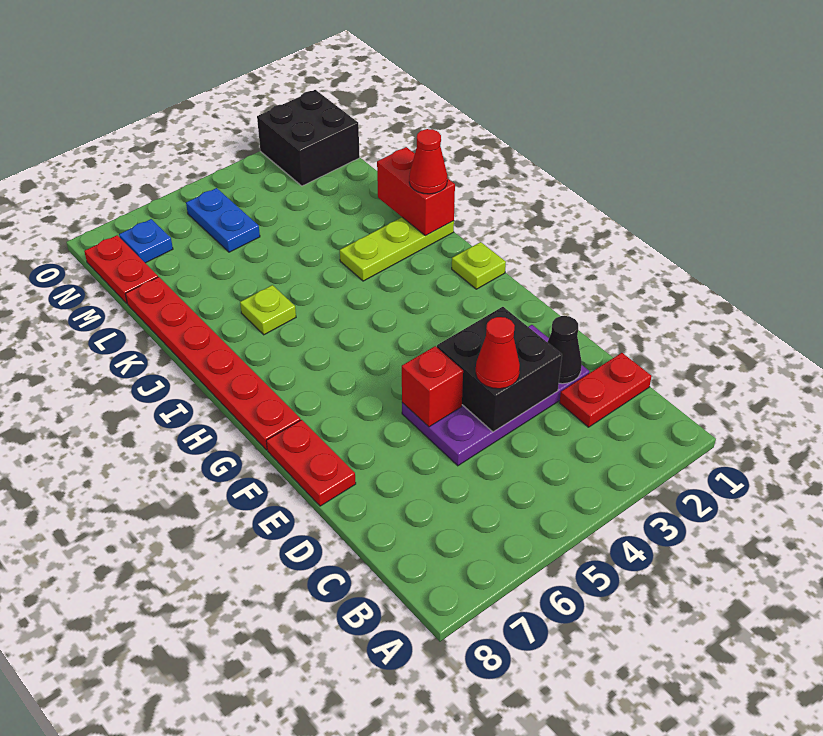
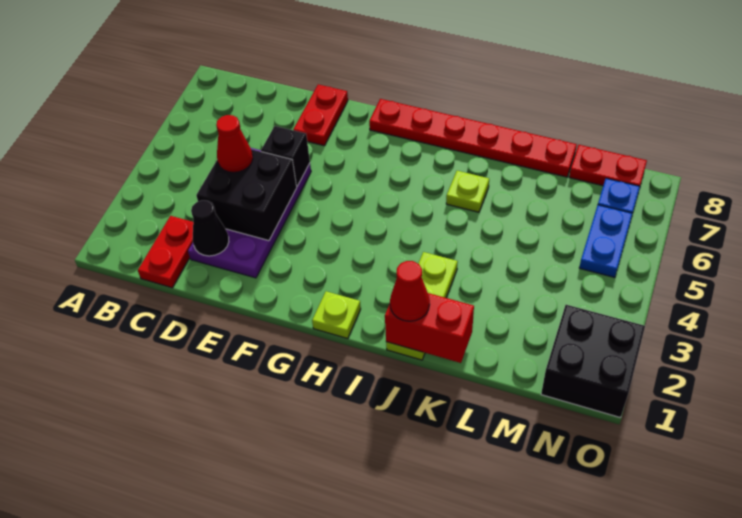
red brick E5 level 2 -> black brick E5 level 2
red plate E8:F8 level 1 -> red plate E7:E8 level 1
blue plate M5:N5 level 1 -> blue plate N5:N6 level 1

